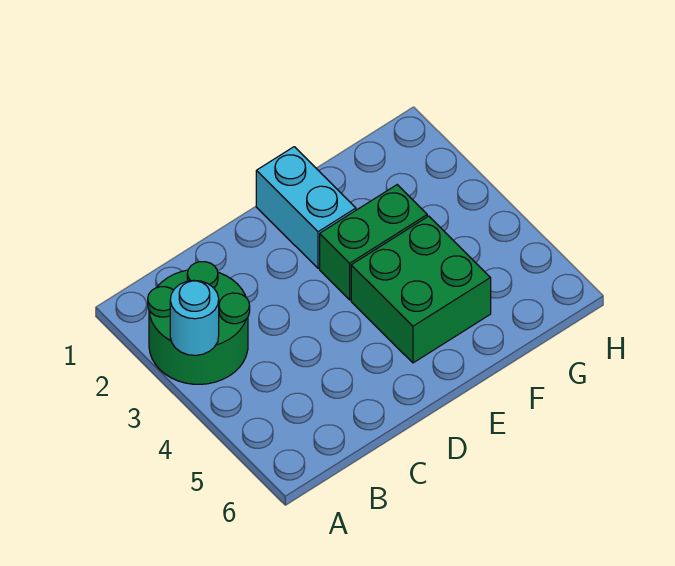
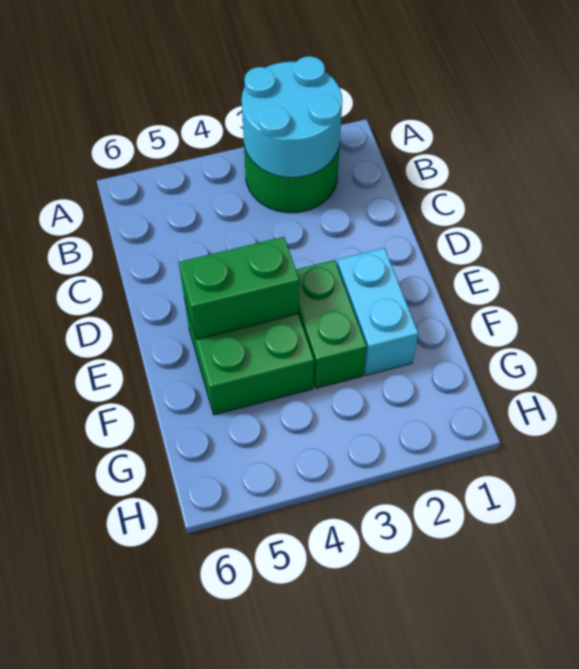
cyan round brick A3 level 2 -> cyan round brick A2:B3 level 2
cyan brick E1:E2 level 1 -> cyan brick E2:F2 level 1
none -> green brick E4:E5 level 2

